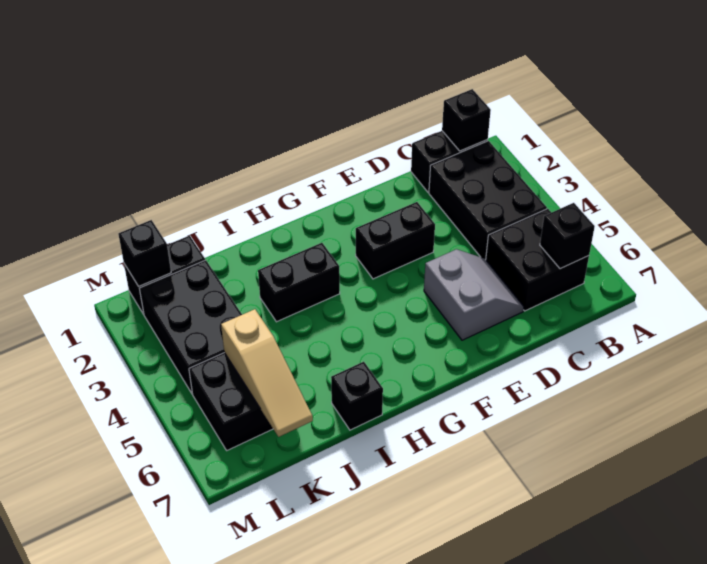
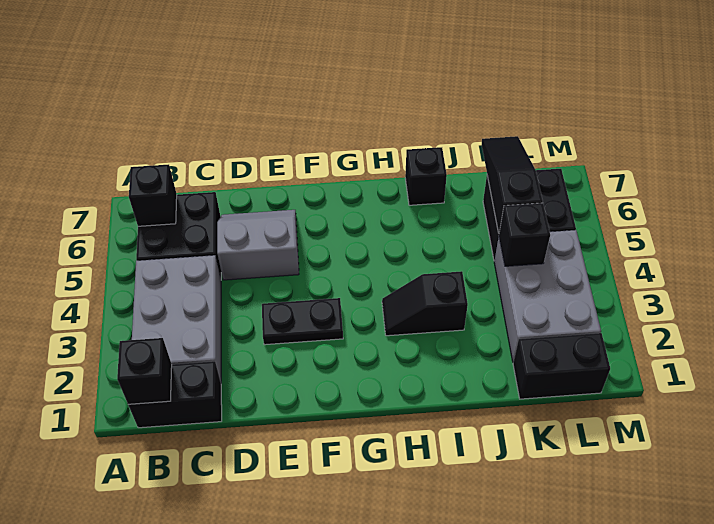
black brick B2:C4 level 1 -> grey brick B2:C4 level 1
grey slope D5:E6 level 1 top E -> grey slope D5:E6 level 1 top 5
black brick E3:F3 level 1 -> black plate E3:F3 level 1
black brick H3:I3 level 1 -> black slope H3:I3 level 1 top I
black brick K2:L4 level 1 -> grey brick K2:L4 level 1
tan slope K5:K7 level 2 top 5 -> black slope K5:K7 level 2 top 5
black brick L1 level 2 -> black brick K4 level 2

